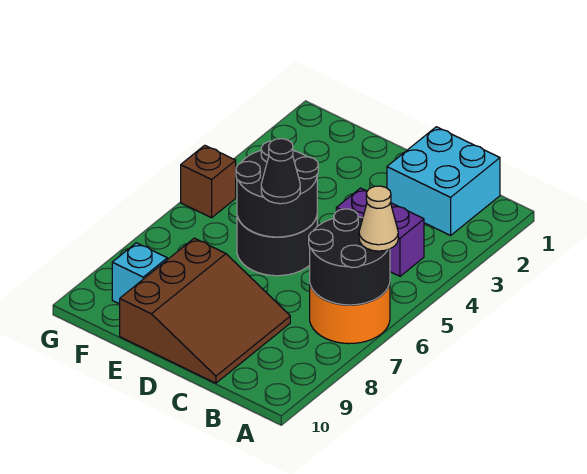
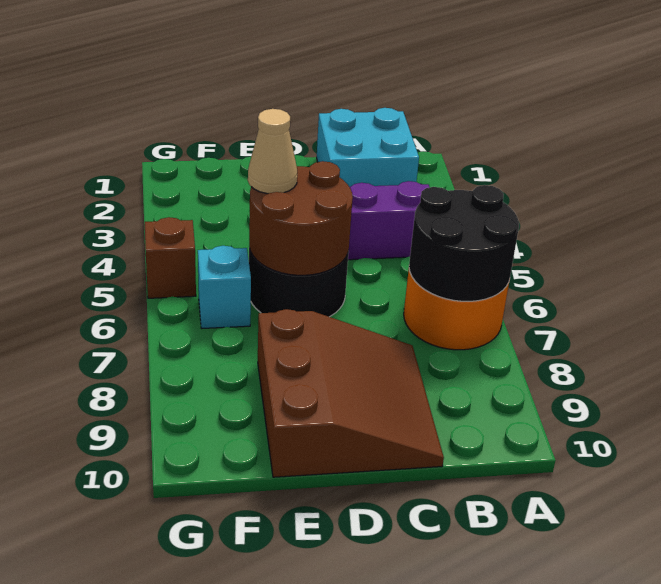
tan cone A6 level 3 -> tan cone E5 level 3
black round brick D5:E6 level 2 -> brown round brick D5:E6 level 2
black cone D6 level 3 -> none
cyan brick F9 level 1 -> cyan brick F6 level 1

